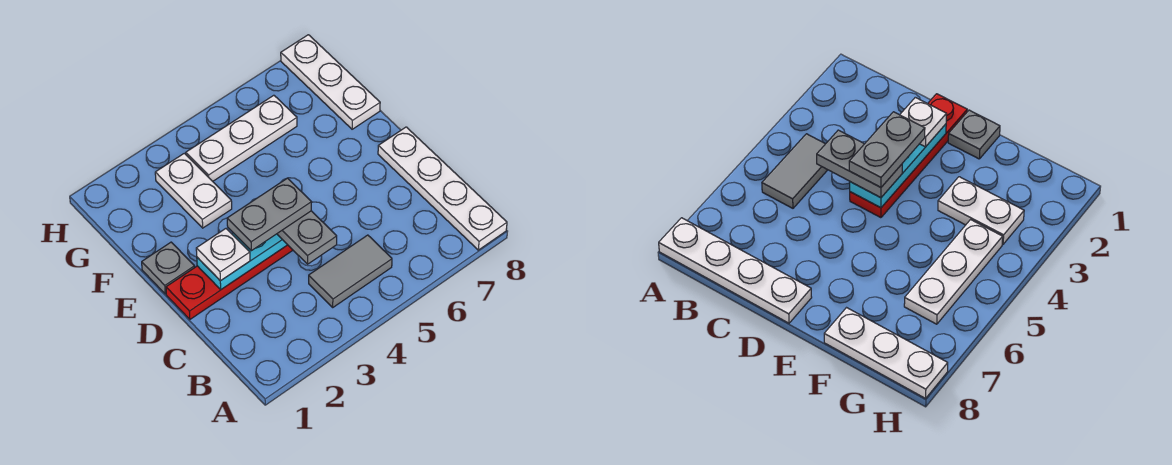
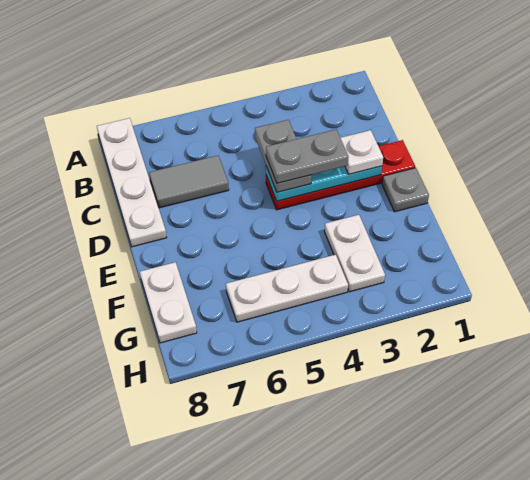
grey tile B4:B5 level 1 -> grey tile C6:C7 level 1
white plate F8:H8 level 1 -> white plate F8:G8 level 1

